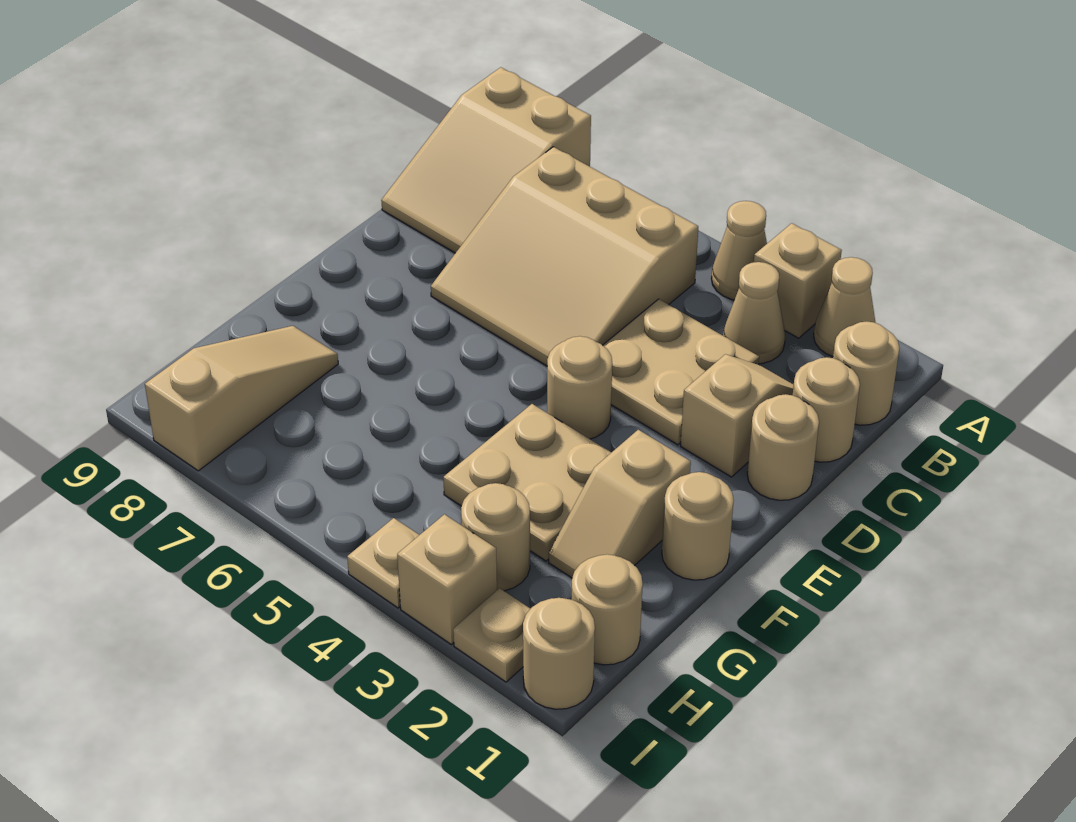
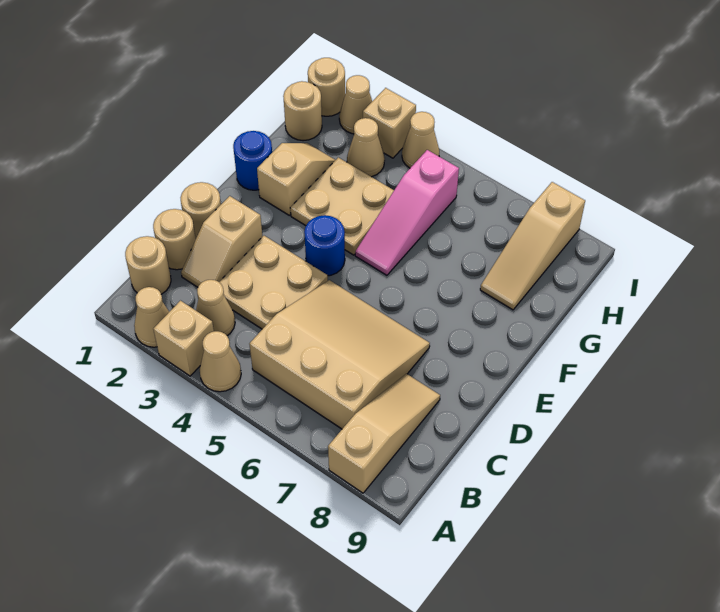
tan slope A8:C9 level 1 top A -> tan slope A8:C8 level 1 top A
tan round brick E4 level 1 -> blue round brick E4 level 1
tan round brick F1 level 1 -> blue round brick F1 level 1
none -> pink slope F5:H5 level 1 top H
tan round brick H3 level 1 -> tan cone H3 level 1
tan plate I2 level 1 -> tan cone I2 level 1
tan plate I4 level 1 -> tan cone I4 level 1

